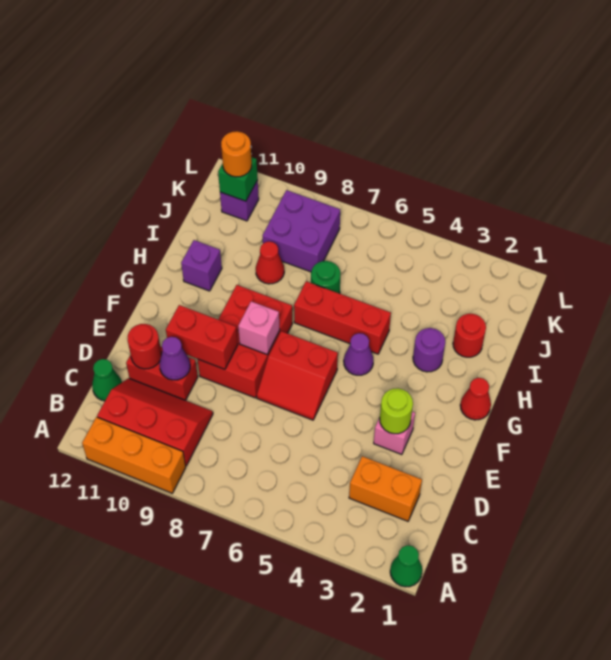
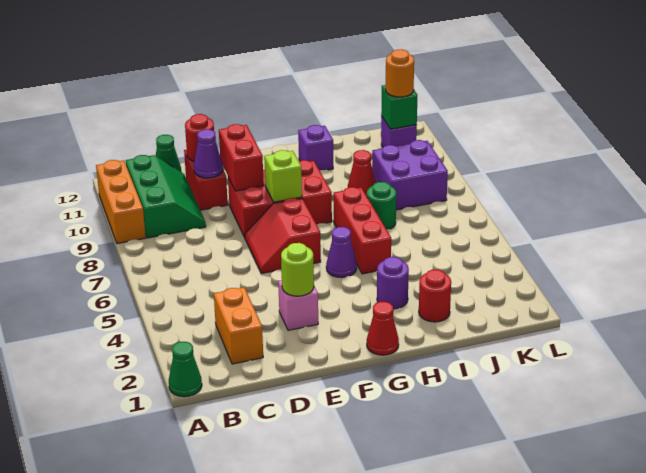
red slope B9:C11 level 1 top B -> green slope B9:C11 level 1 top B
pink brick F8 level 2 -> lime brick F8 level 2

